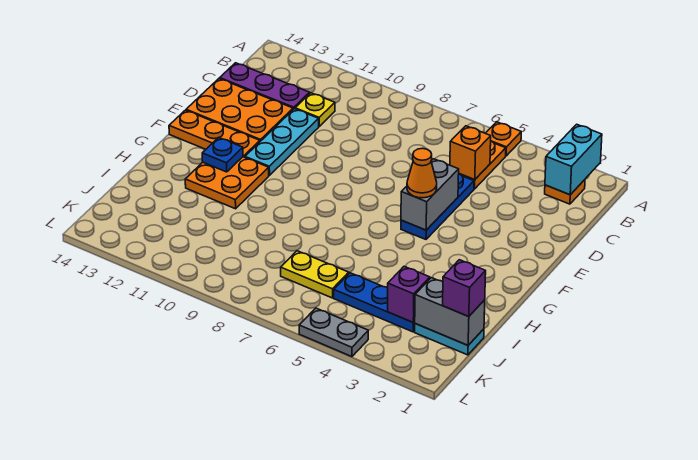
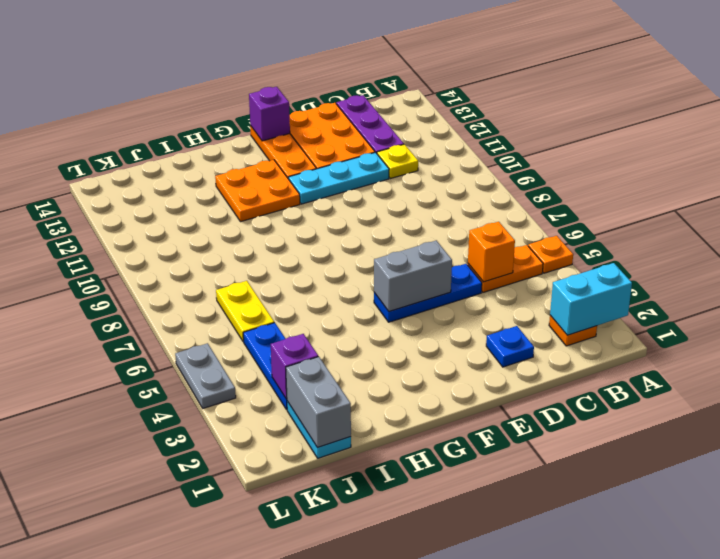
orange cone F5 level 3 -> none
blue plate G12 level 2 -> blue plate D2 level 1
purple brick J1 level 3 -> purple brick F14 level 2

